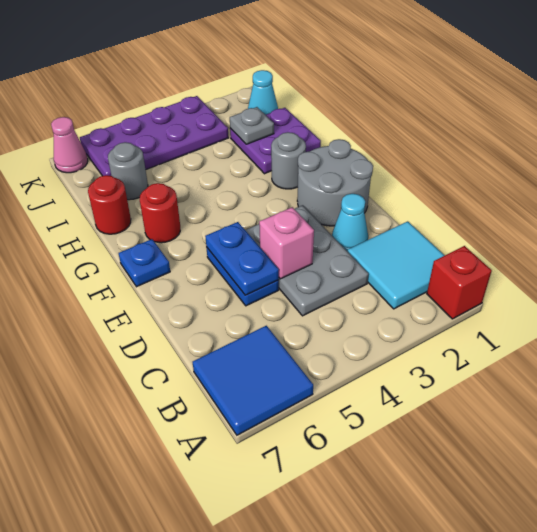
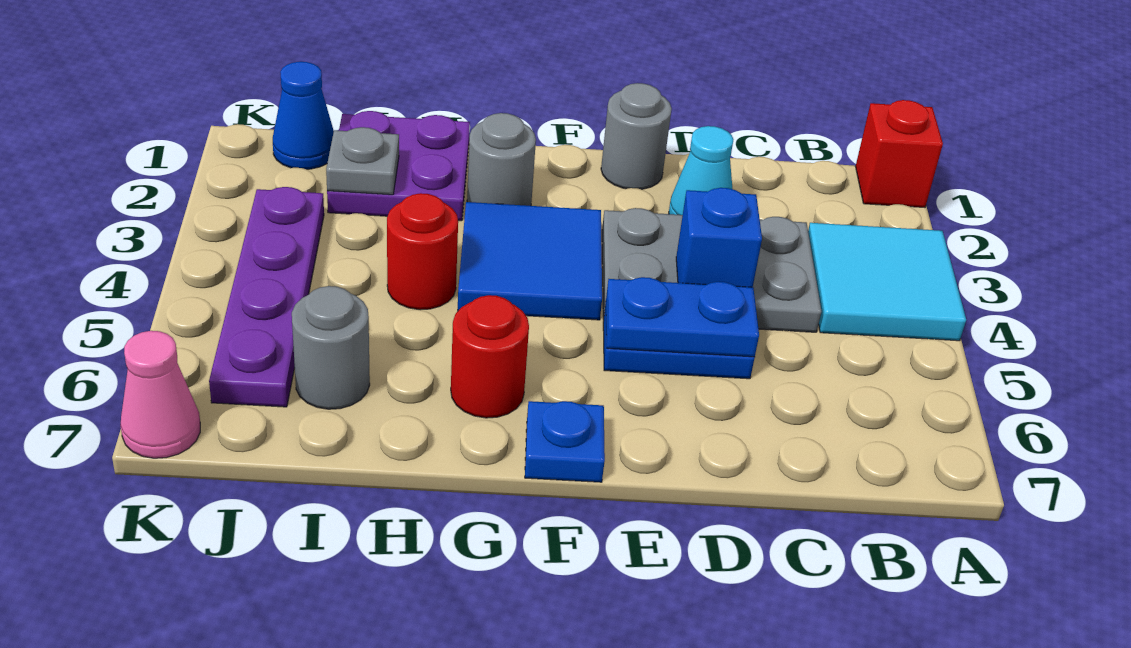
blue tile A6:B7 level 1 -> blue tile F3:G4 level 1
cyan tile B1:C2 level 1 -> cyan tile A3:B4 level 1
pink brick D4 level 2 -> blue brick D4 level 2
grey round brick E1:F2 level 1 -> grey round brick E1 level 1
red round brick H7 level 1 -> red round brick H4 level 1
cyan cone J1 level 1 -> blue cone J1 level 1
purple plate J3:K6 level 1 -> purple plate J3:J6 level 1

